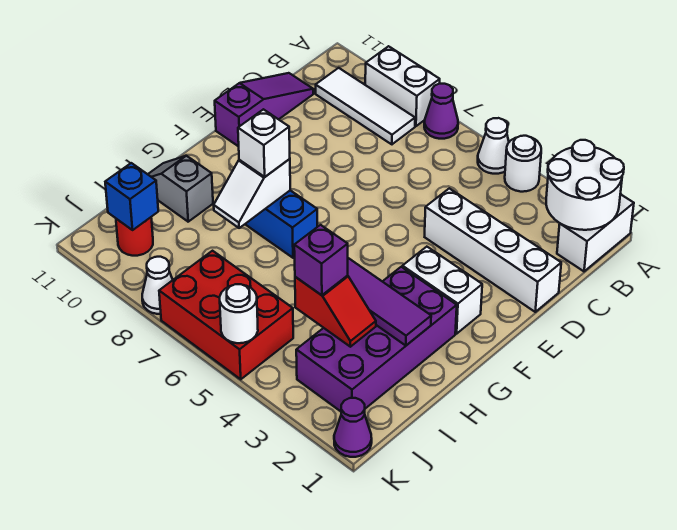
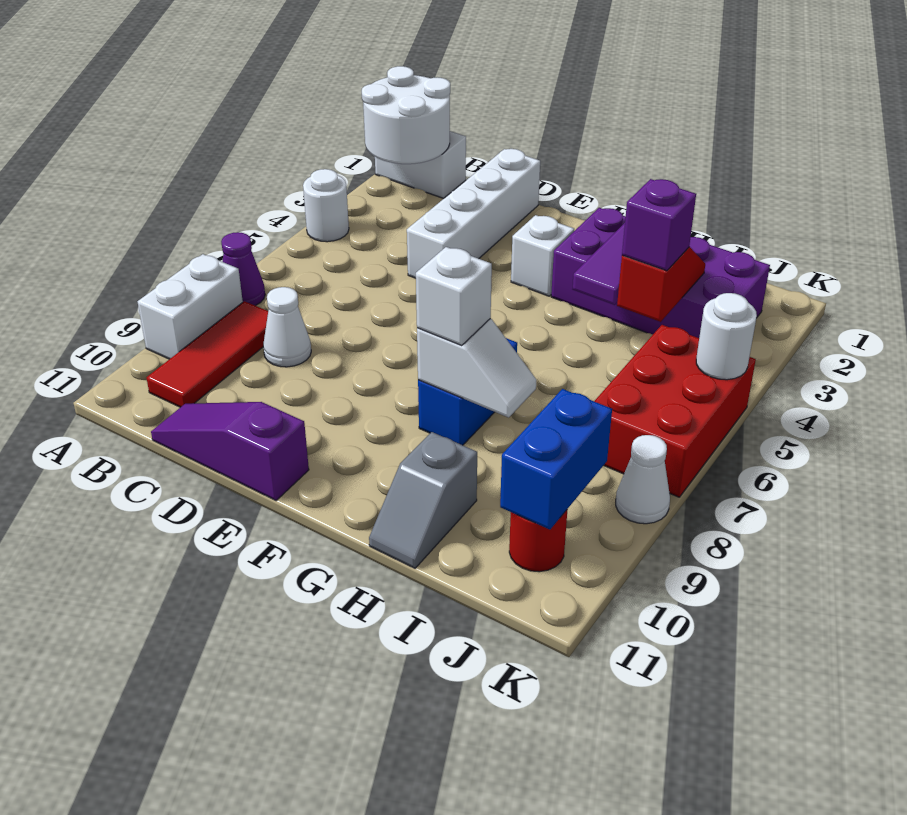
white cone A5 level 1 -> white cone C8 level 1
white tile B8:B10 level 1 -> red tile B8:B10 level 1
white brick F2:F3 level 1 -> white brick F3 level 1
blue brick J10 level 2 -> blue brick J9:J10 level 2
purple cone K1 level 1 -> none

